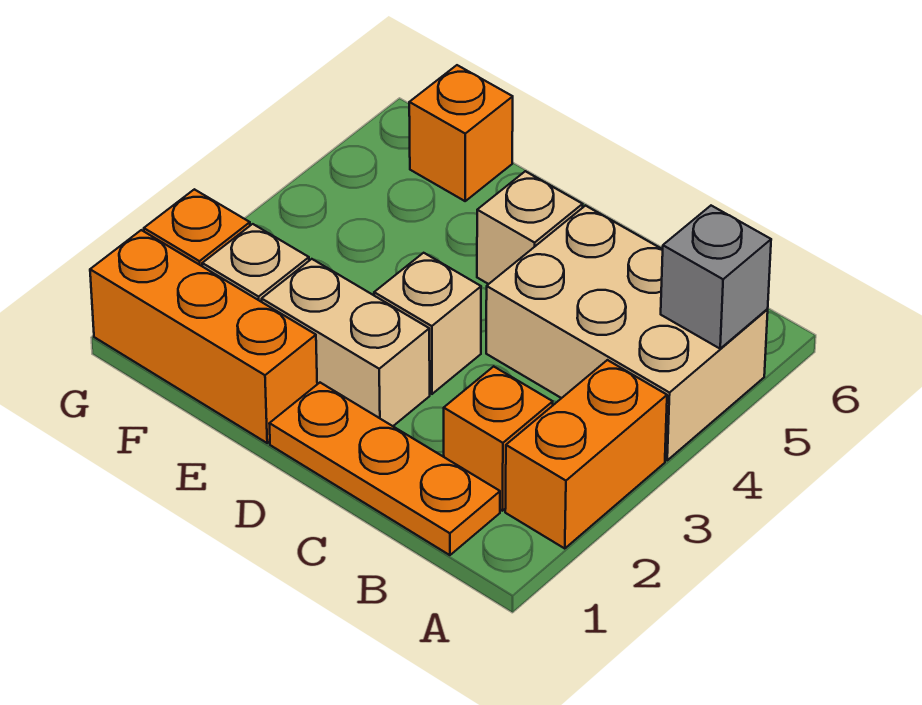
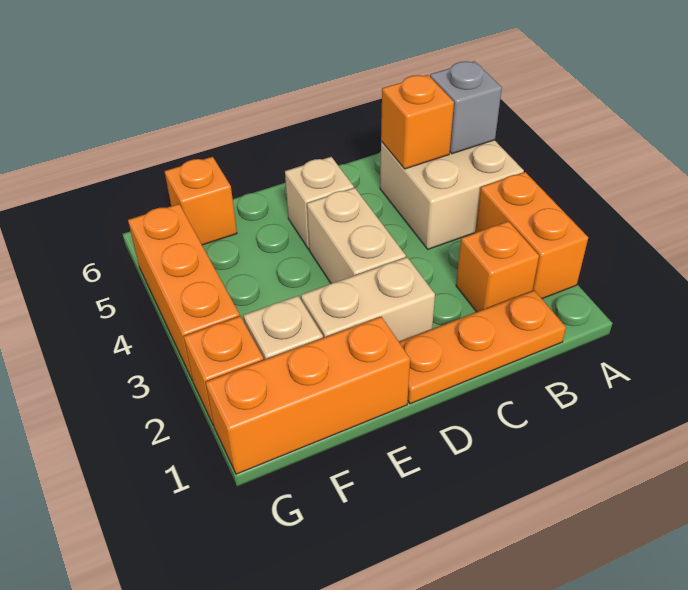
tan brick A4:C5 level 1 -> tan brick A4:B5 level 1
none -> orange brick B5 level 2
tan brick D3 level 1 -> tan brick D3:D4 level 1
none -> orange brick G3:G5 level 1

